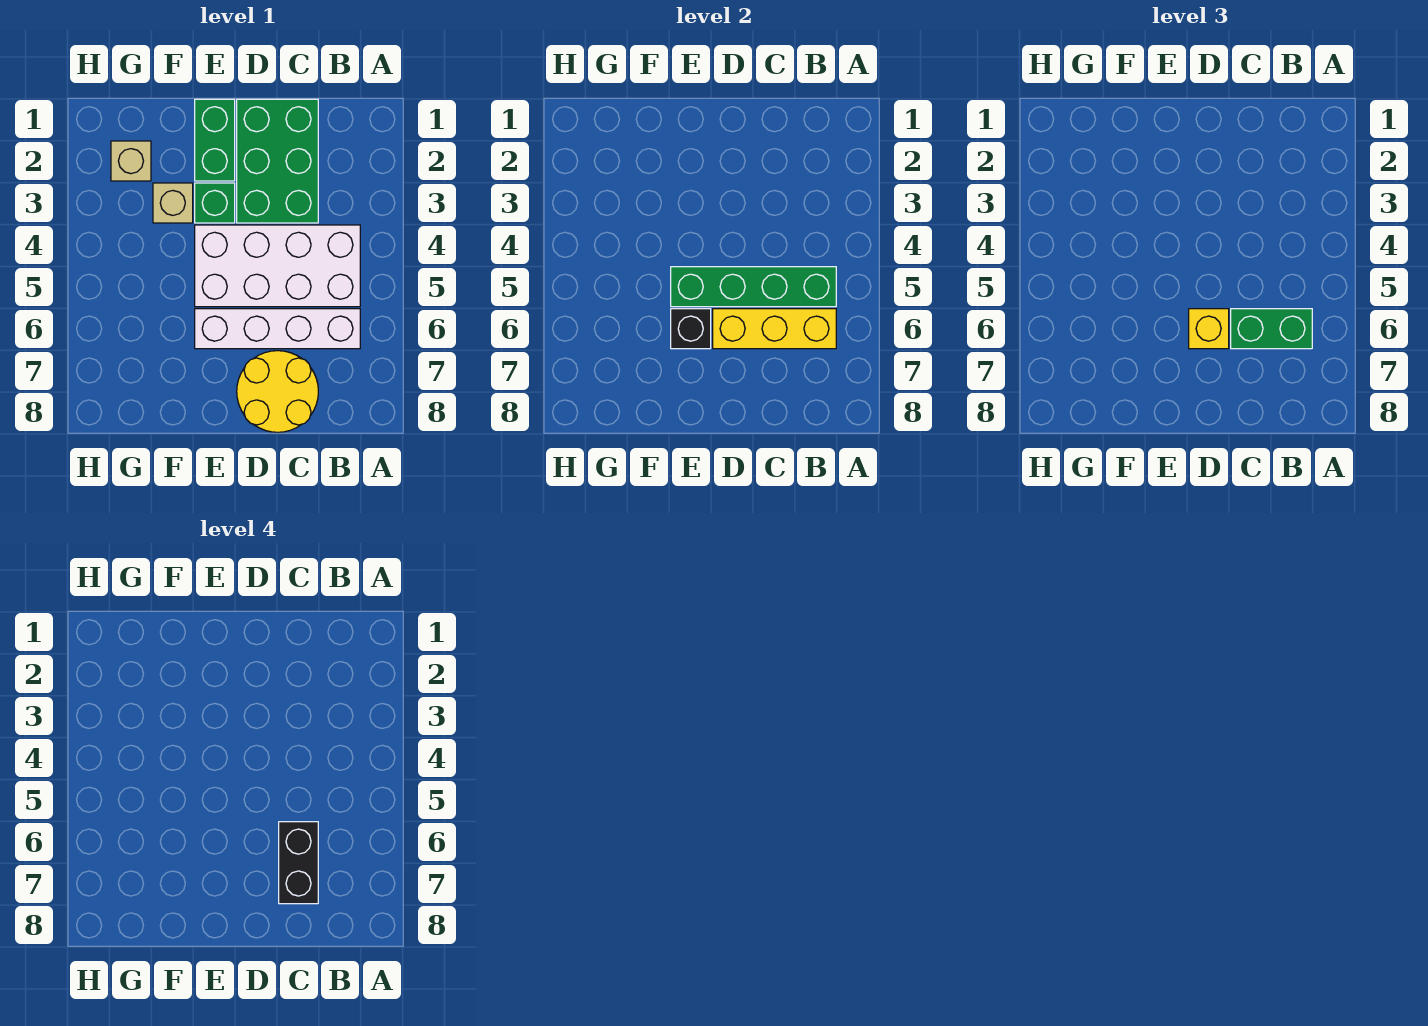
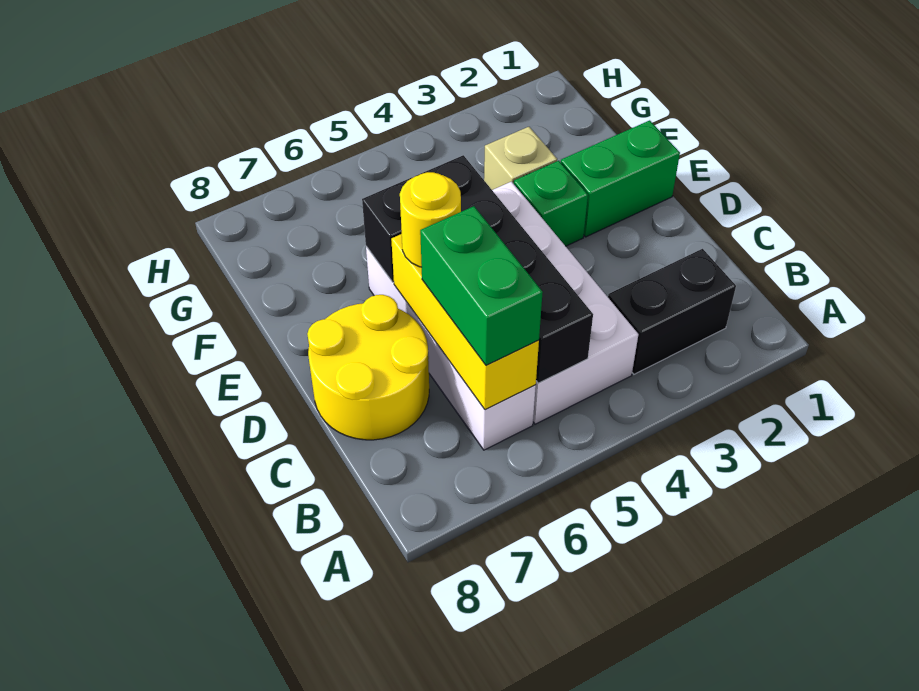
green brick B5:E5 level 2 -> black brick B5:E5 level 2
green brick C1:D3 level 1 -> none
black brick C6:C7 level 4 -> black brick B2:B3 level 1
yellow brick D6 level 3 -> yellow round brick D6 level 3
tan brick G2 level 1 -> none

